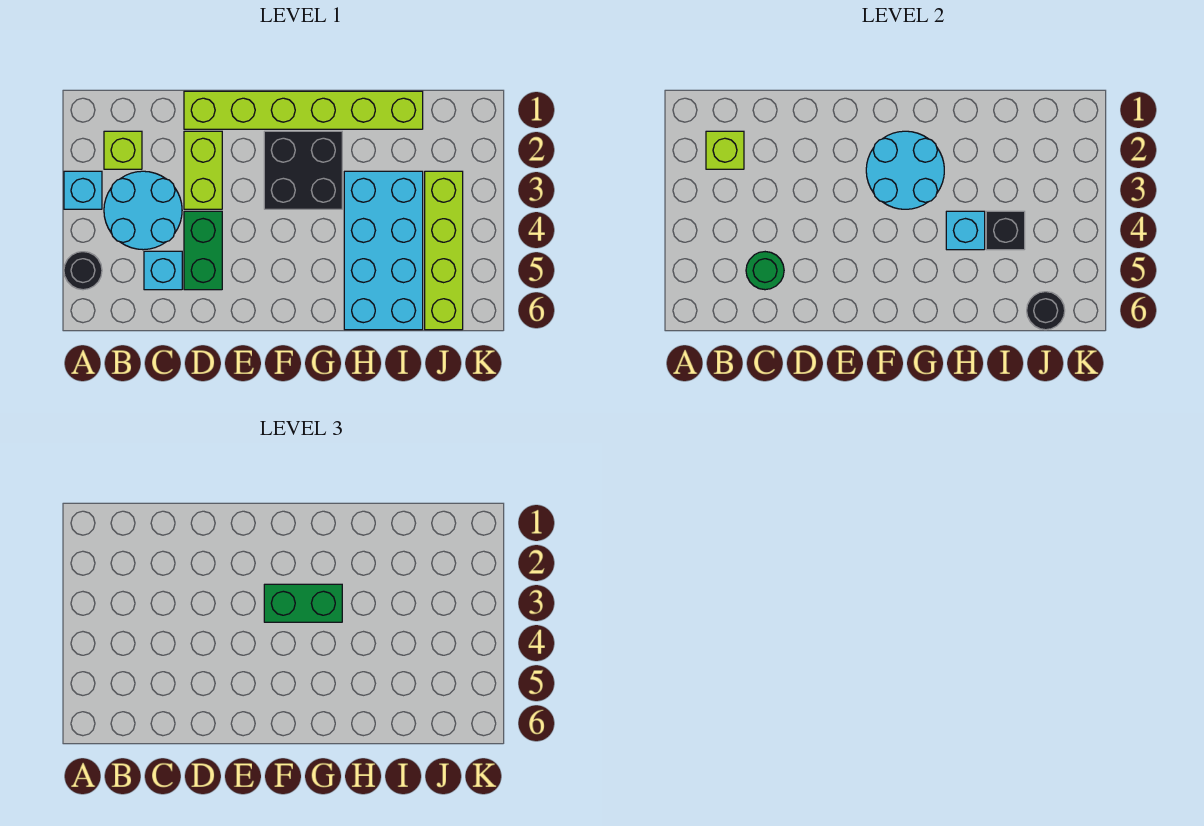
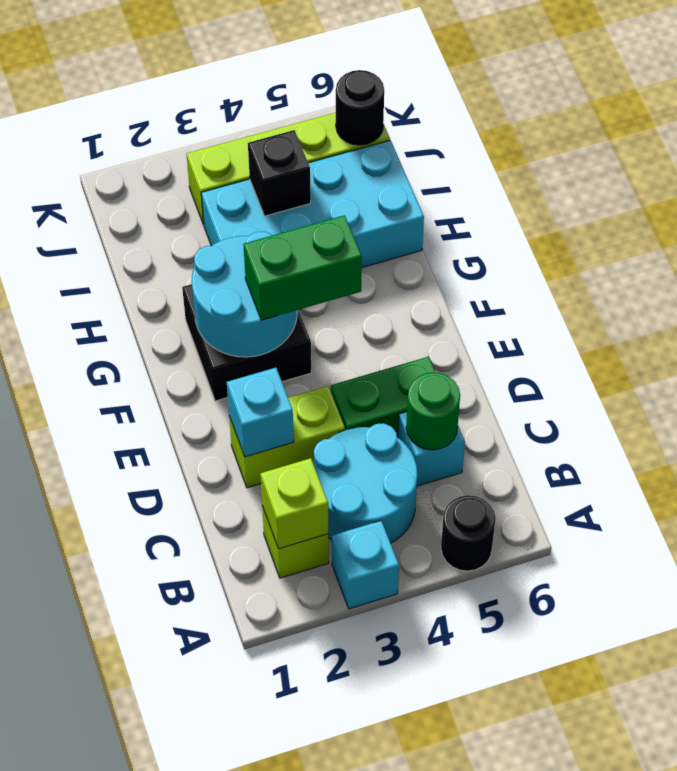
lime brick D1:I1 level 1 -> none
green brick F3:G3 level 3 -> green brick F3:F4 level 3
cyan brick H4 level 2 -> cyan brick D2 level 2

